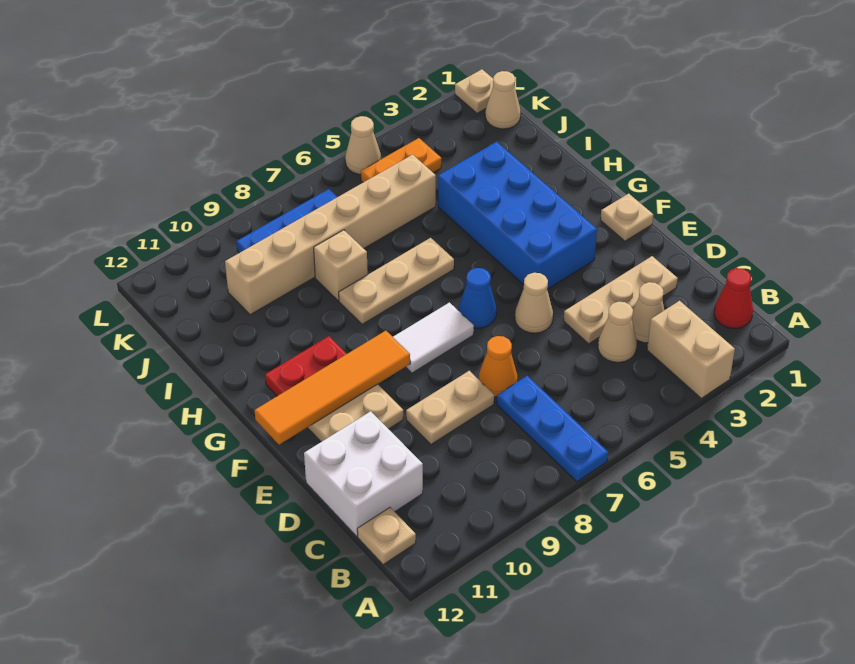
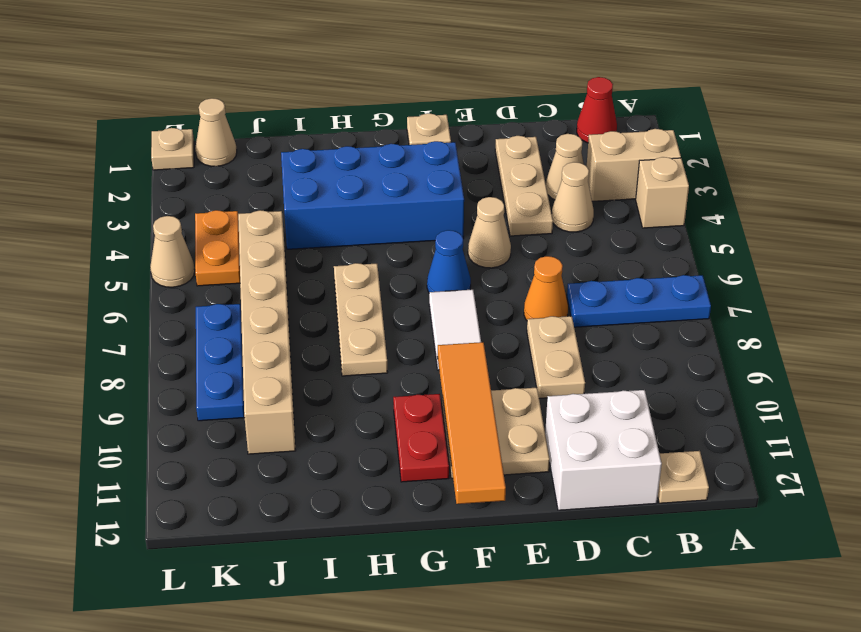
tan brick I8 level 1 -> tan brick A4 level 1

